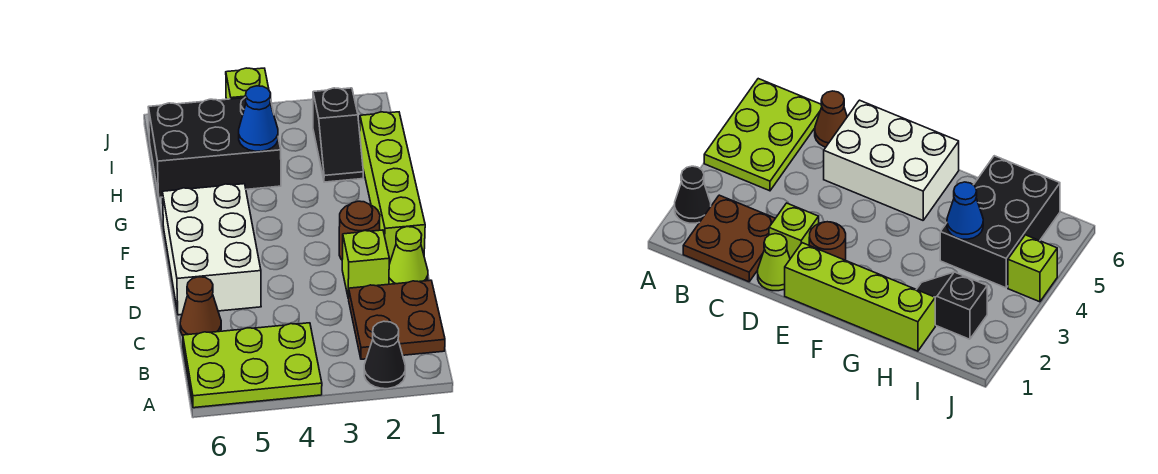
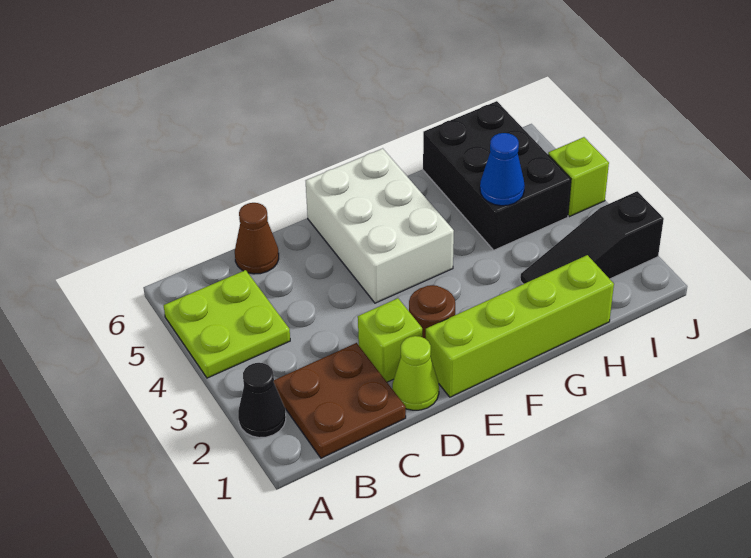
lime plate A4:B6 level 1 -> lime plate A4:B5 level 1
white brick D5:F6 level 1 -> white brick E4:F6 level 1
black slope H2:I2 level 1 top I -> black slope H2:J2 level 1 top J

